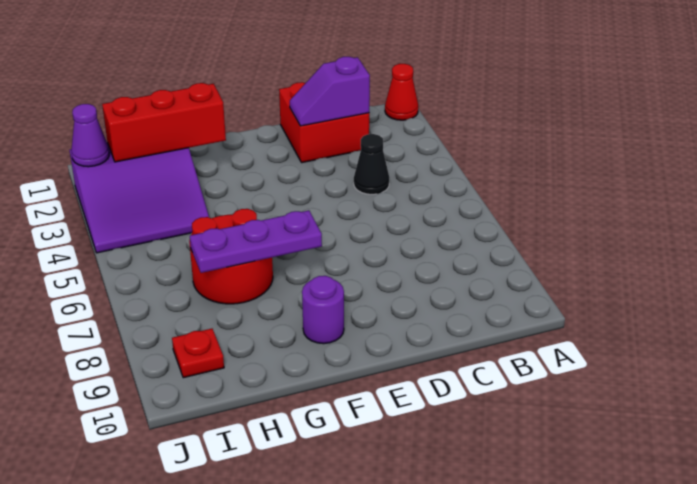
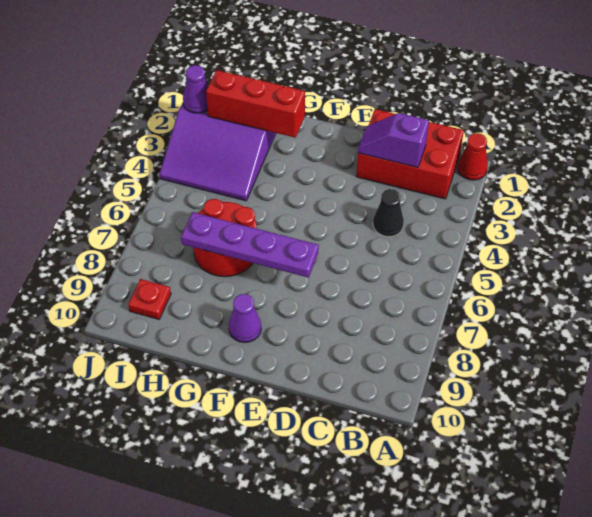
red brick C1:D2 level 1 -> red brick B1:D2 level 1
purple plate F7:H7 level 2 -> purple plate E7:H7 level 2
purple round brick F9 level 1 -> purple cone F9 level 1

